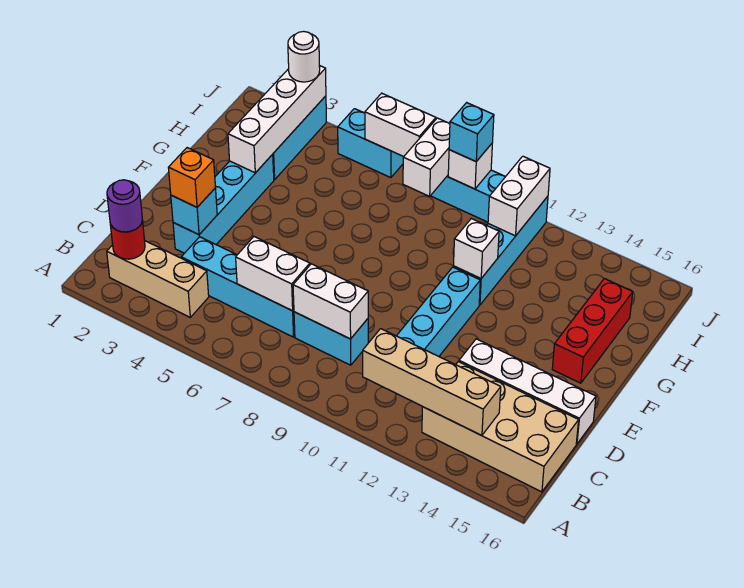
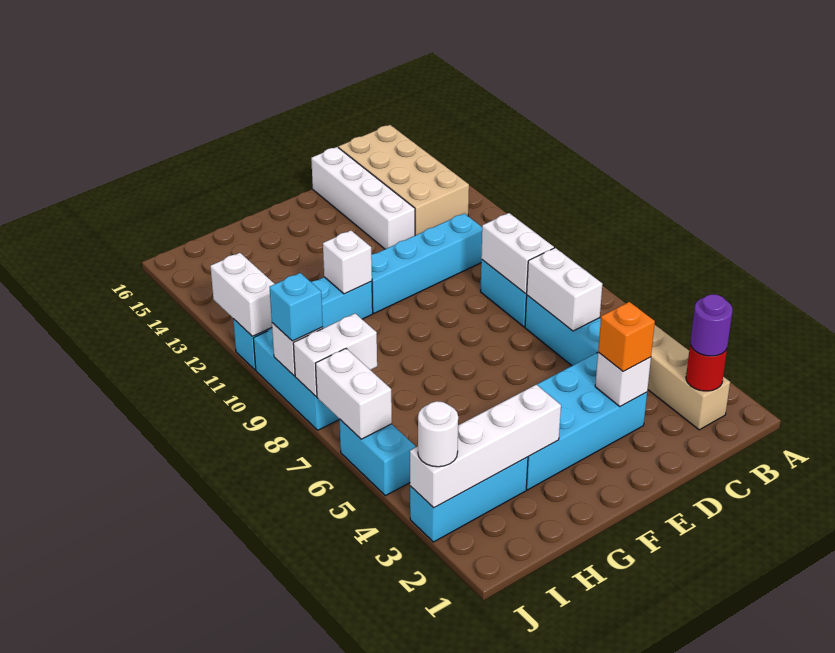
tan brick B11:B14 level 2 -> none
cyan brick D3:G3 level 1 -> cyan brick D3:G4 level 1
cyan brick D3 level 2 -> white brick D3 level 2
red brick F15:H15 level 1 -> none
white brick I11:J11 level 2 -> white brick J11:J12 level 2

